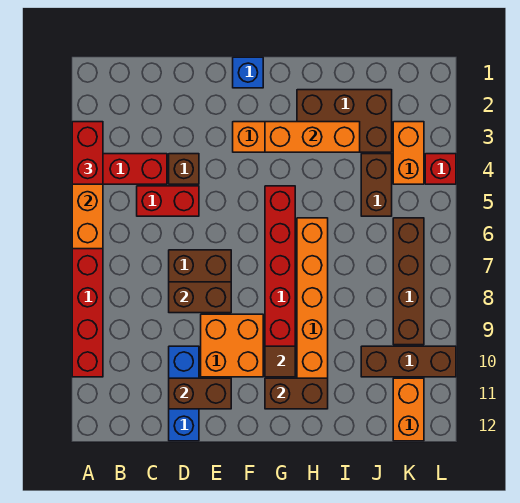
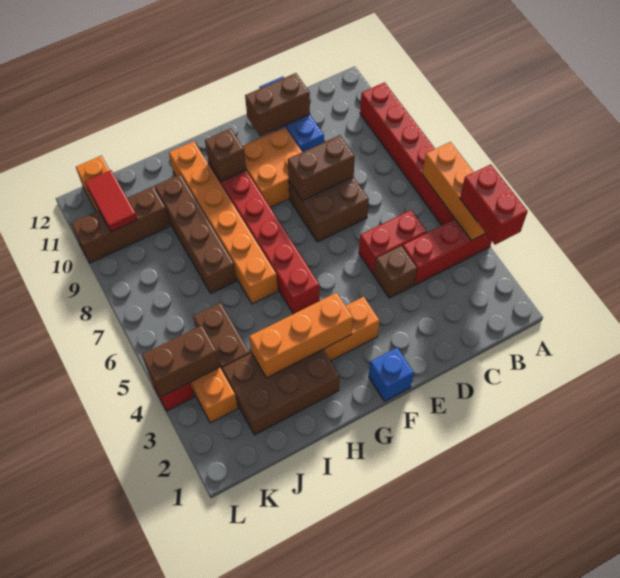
brown tile G10 level 2 -> brown brick G10 level 2
brown brick G11:H11 level 2 -> brown brick K4:L4 level 2
brown brick K6:K9 level 1 -> brown brick I7:I10 level 1
none -> red tile K10:K11 level 2

